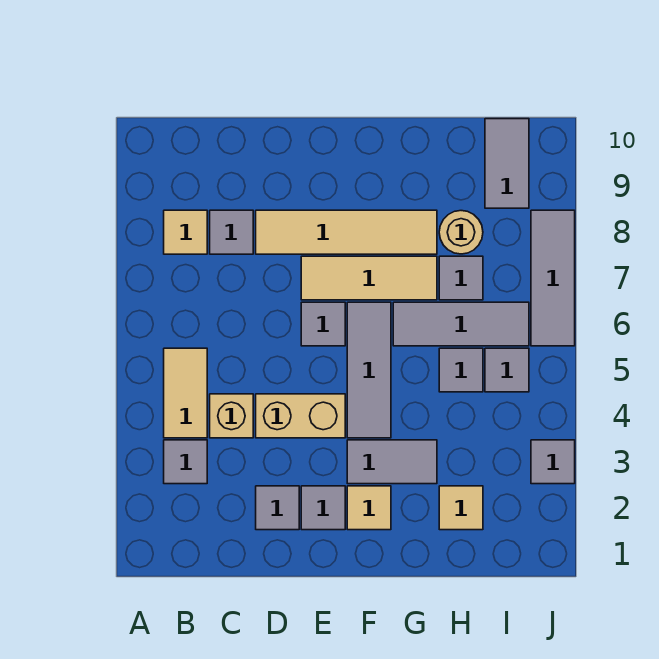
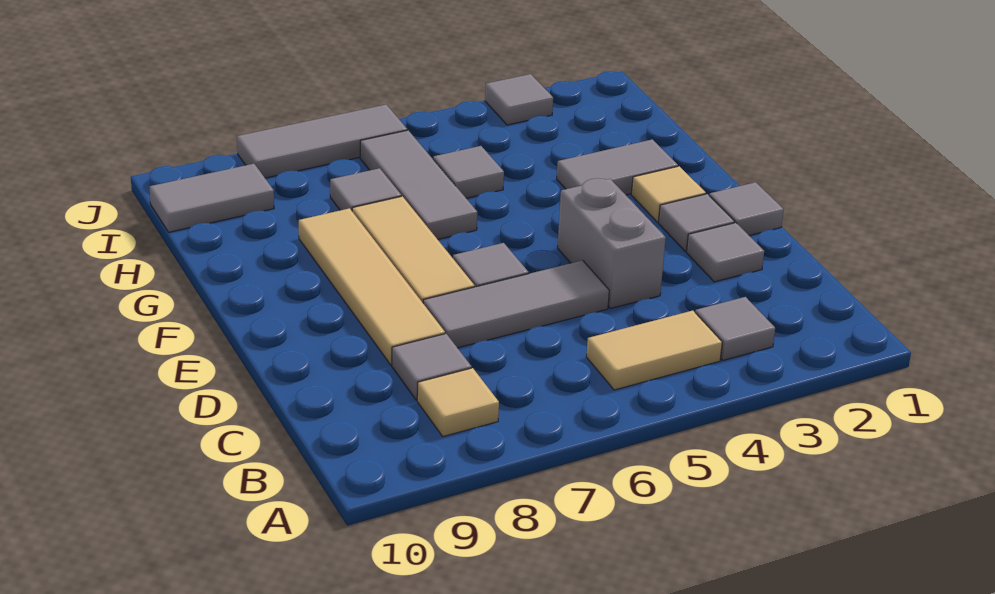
tan brick C4 level 1 -> none
tan brick D4:E4 level 1 -> grey brick D4:E4 level 1
grey tile F3:G3 level 1 -> grey tile G2:G3 level 1
grey tile F4:F6 level 1 -> grey tile D5:D7 level 1
tan tile H2 level 1 -> none
tan round brick H8 level 1 -> none
grey tile I5 level 1 -> grey tile E1 level 1

